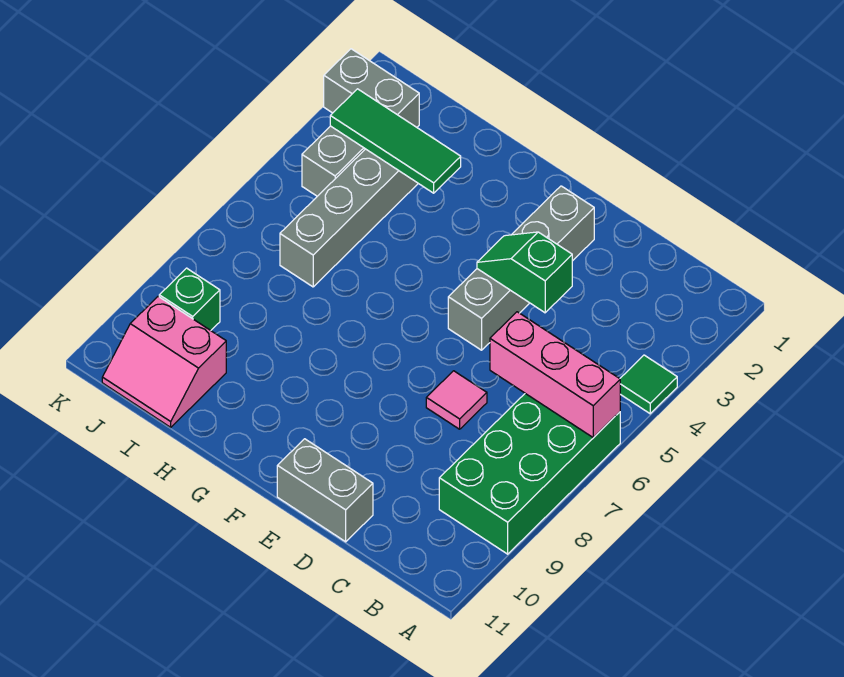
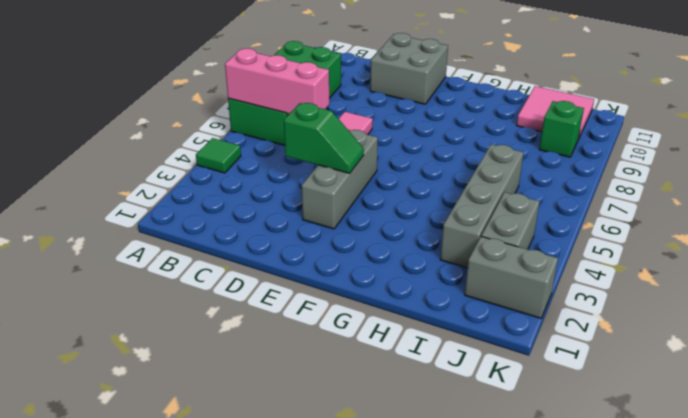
grey brick D11:E11 level 1 -> grey brick D10:E11 level 1
grey brick E2:E5 level 1 -> grey brick E3:E5 level 1
green tile H3:J3 level 2 -> none
pink slope I10:J11 level 1 top 10 -> pink tile I10:J11 level 1

